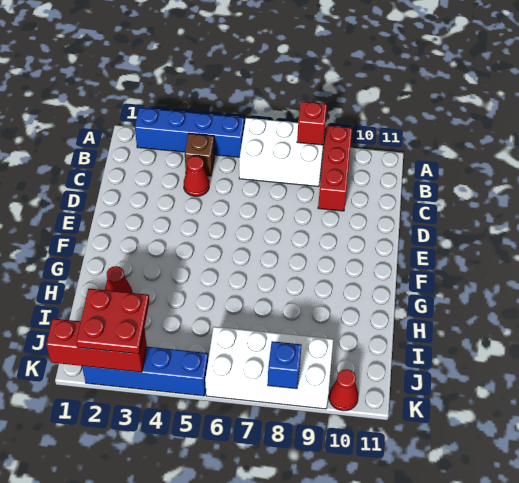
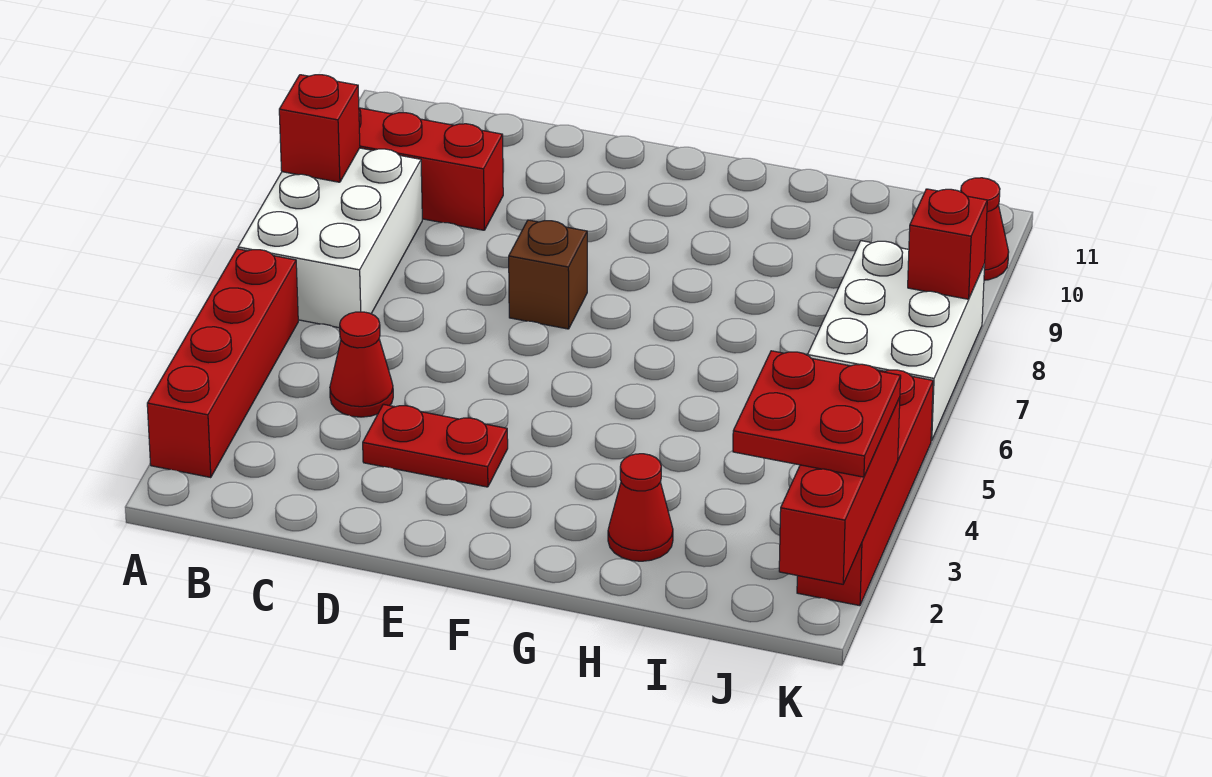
blue brick A2:A5 level 1 -> red brick A2:A5 level 1
brown brick B4 level 1 -> brown brick E7 level 1
none -> red plate D3:E3 level 1
white brick J6:K9 level 1 -> white brick J6:K8 level 1
blue brick K2:K5 level 1 -> red brick K2:K5 level 1
blue brick K8 level 2 -> red brick K8 level 2

